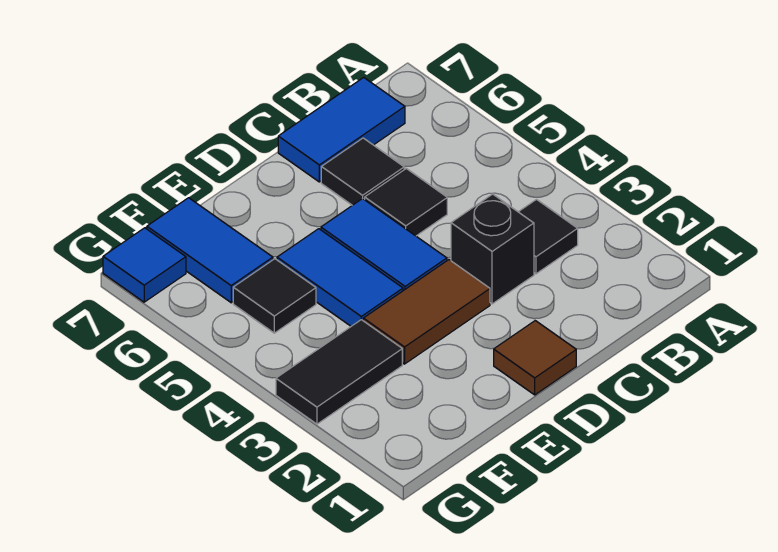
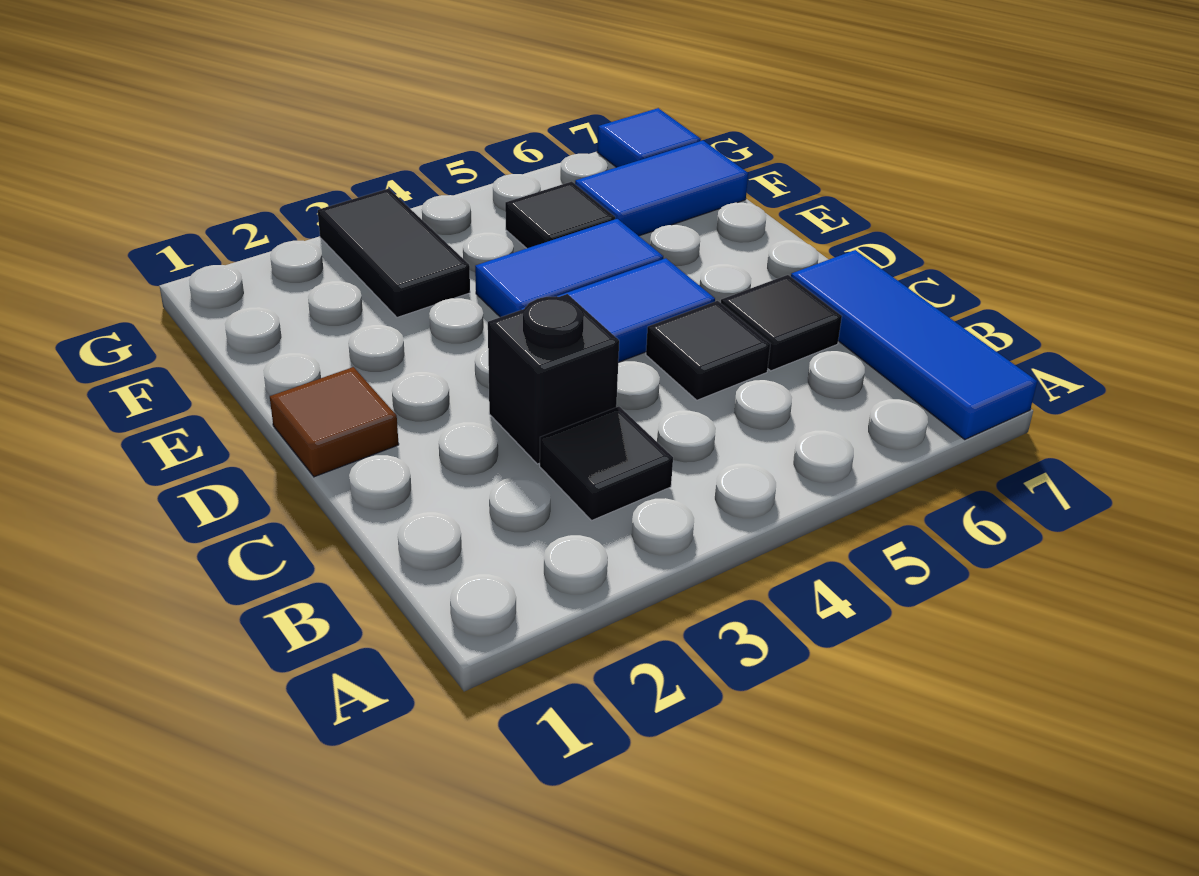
blue tile B7:C7 level 1 -> blue tile A7:C7 level 1
brown tile D3:E3 level 1 -> none

